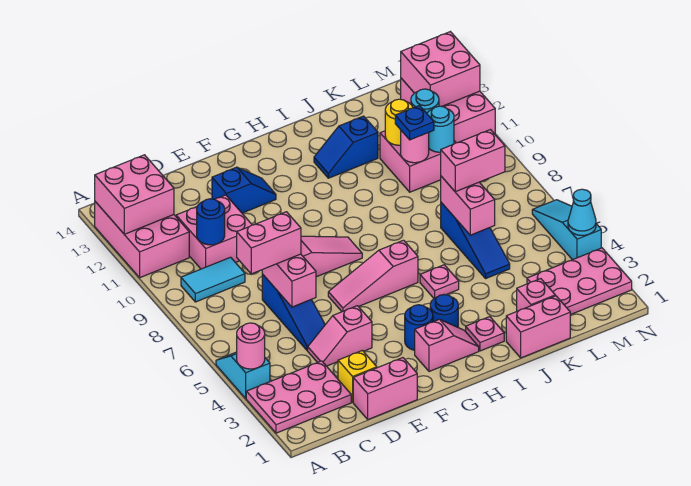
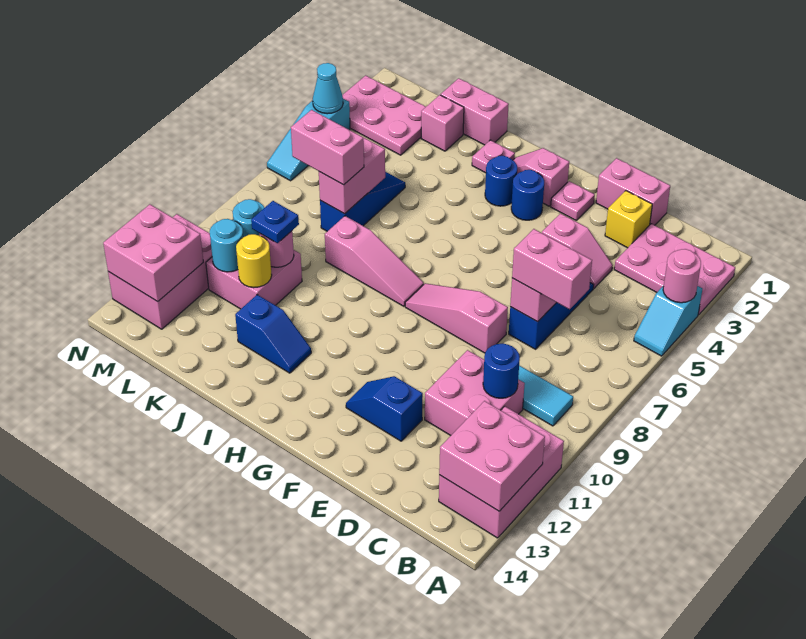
pink slope F6:H6 level 1 top H -> pink slope H8:J8 level 1 top J
pink plate I5 level 1 -> pink plate F2 level 1

